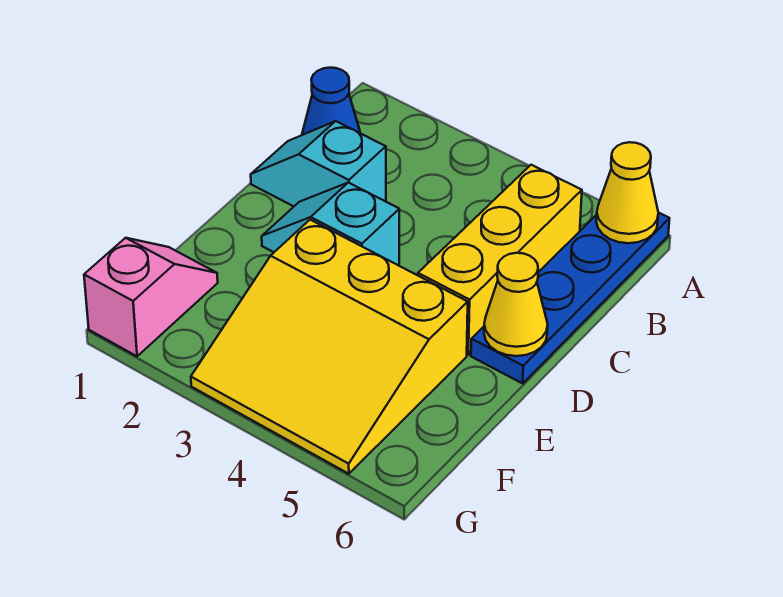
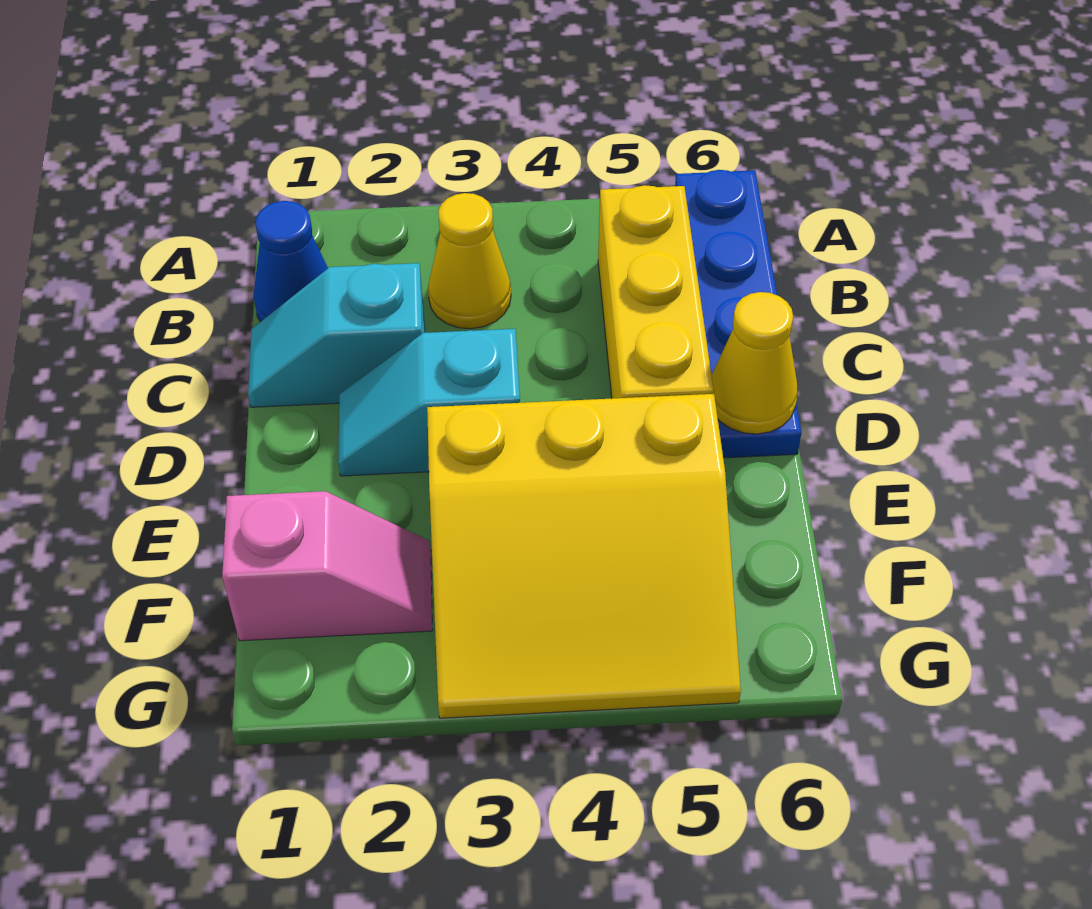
yellow cone A6 level 2 -> yellow cone B3 level 1
pink slope F1:G1 level 1 top G -> pink slope F1:F2 level 1 top 1

